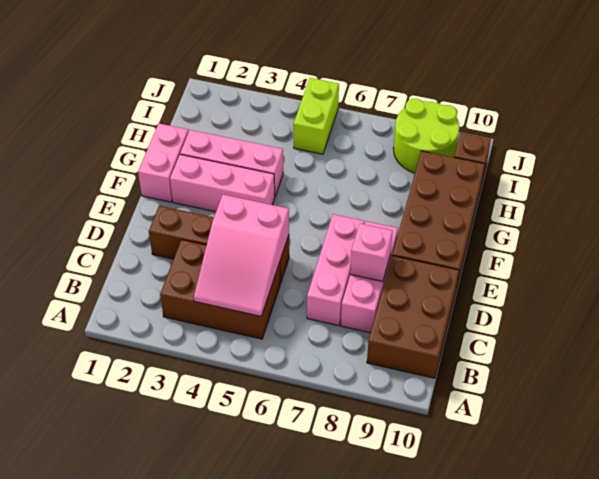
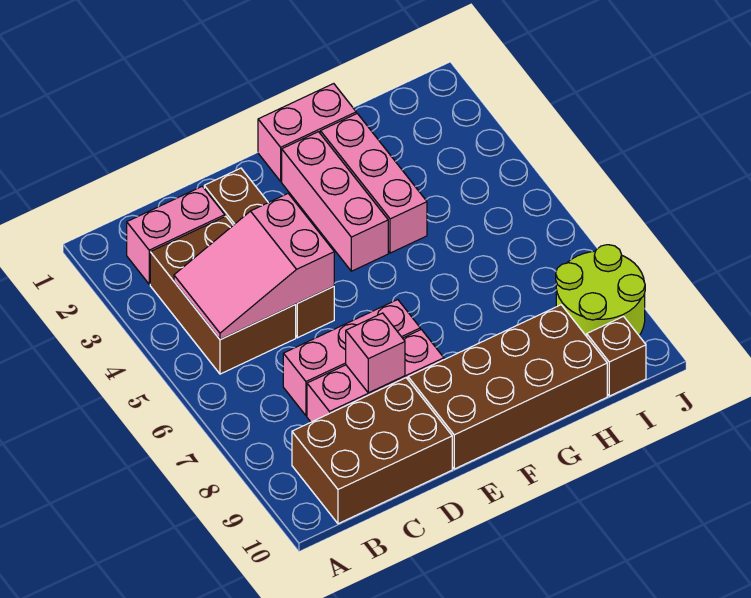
none -> pink brick B2:C2 level 1
lime brick I5:J5 level 1 -> none

